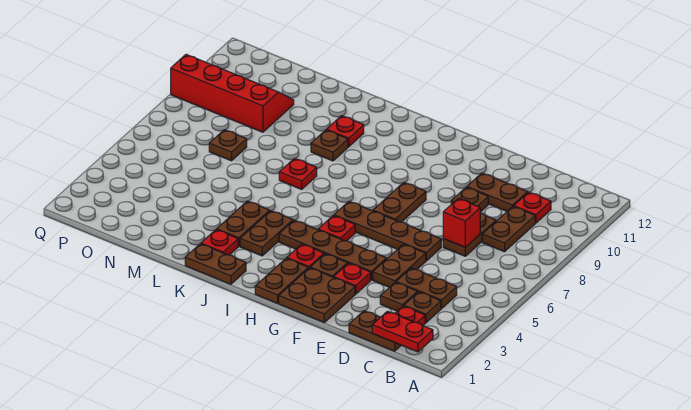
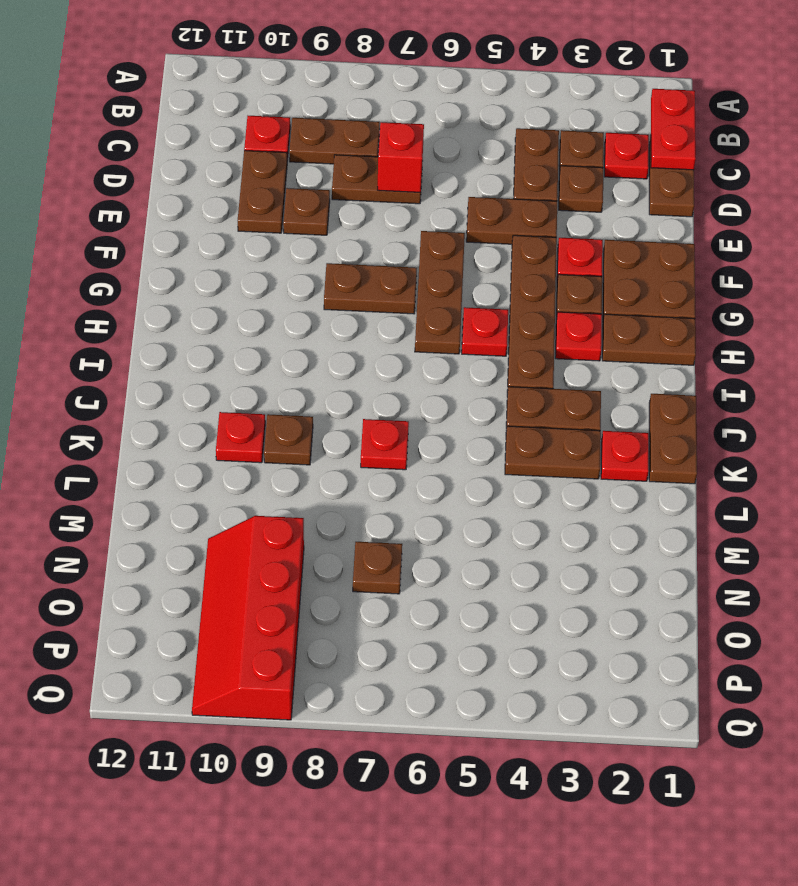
brown plate E6:H6 level 1 -> brown plate F6:H6 level 1

